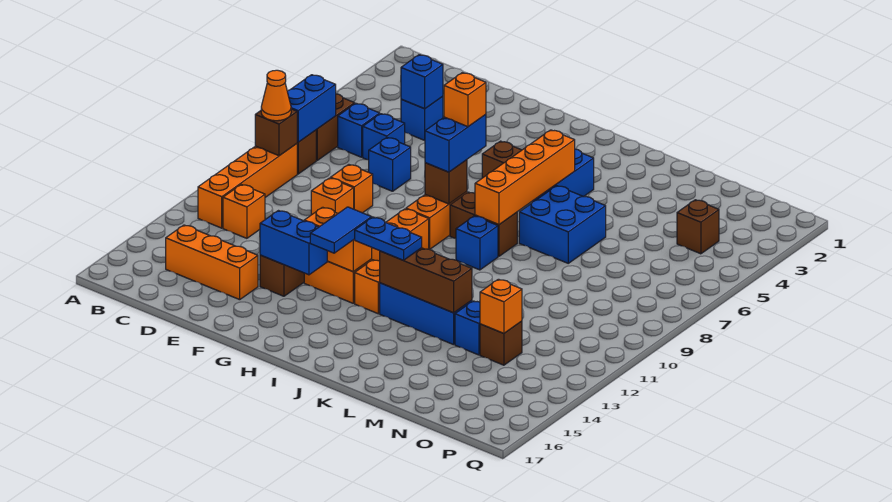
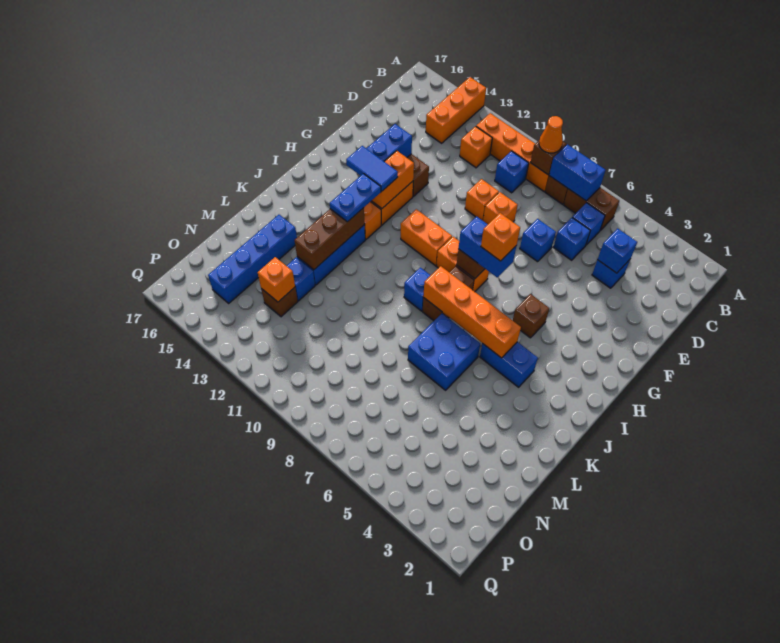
none -> blue brick C10 level 1
orange brick C15:E15 level 1 -> orange brick A14:C14 level 1
none -> blue brick L15:O15 level 1
brown brick O4 level 1 -> none

